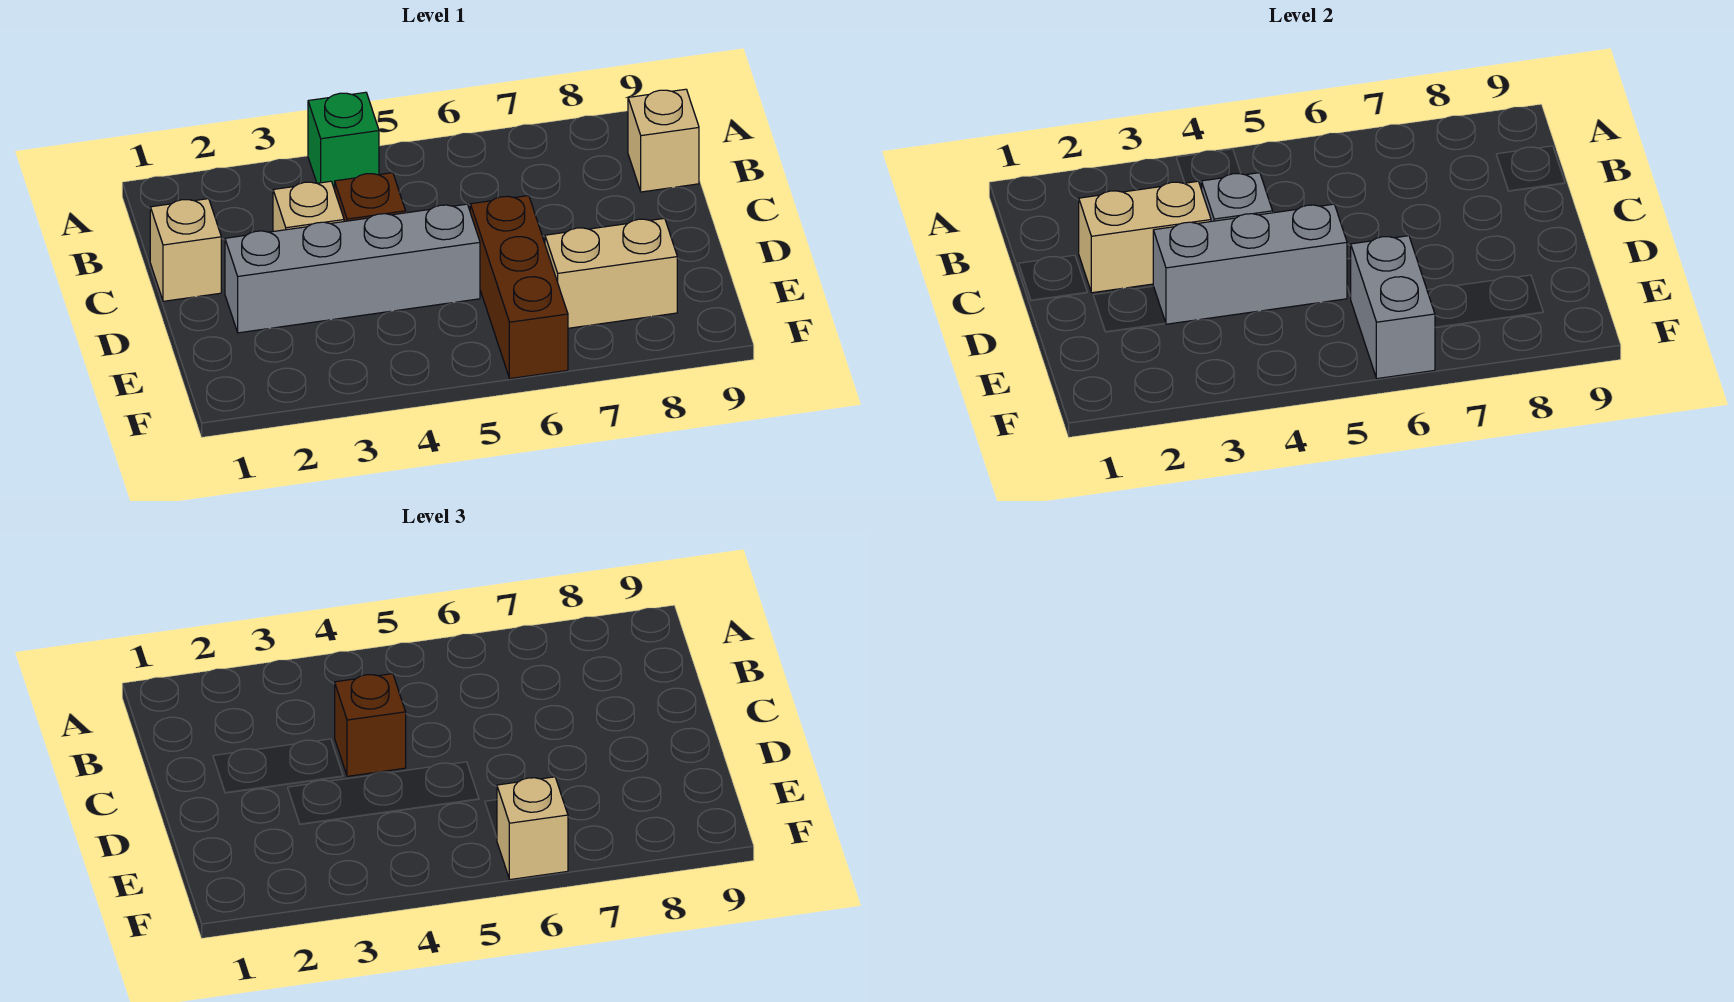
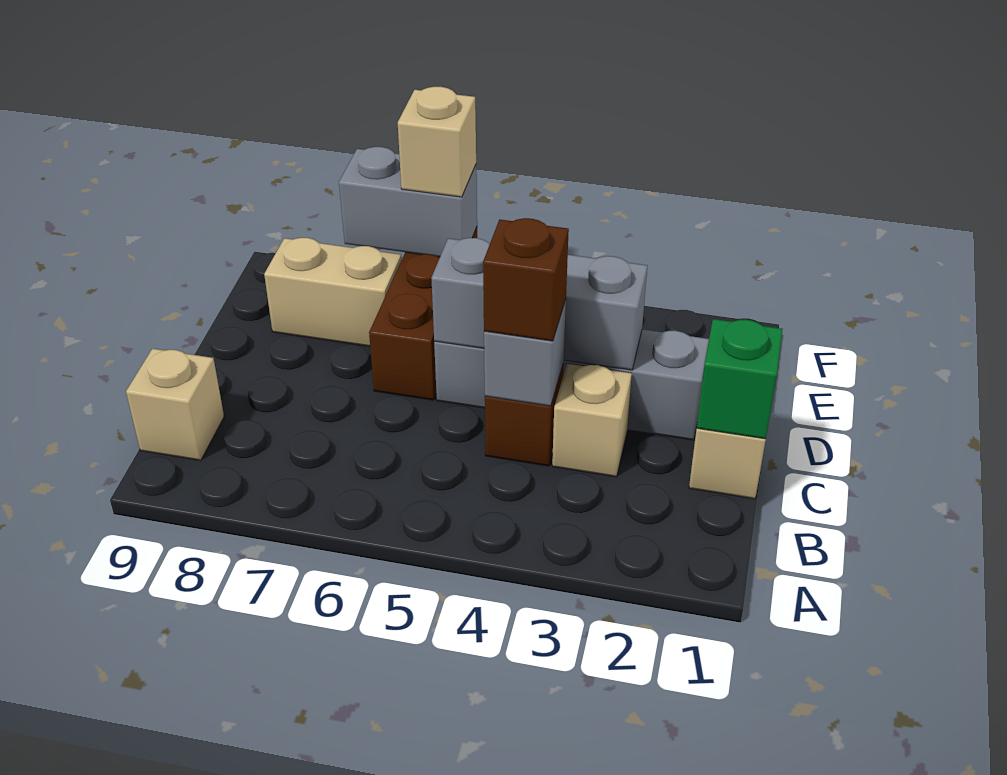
green brick A4 level 1 -> green brick C1 level 2
tan brick C2:C3 level 2 -> none
grey brick E6:F6 level 2 -> grey brick F6:F7 level 2

